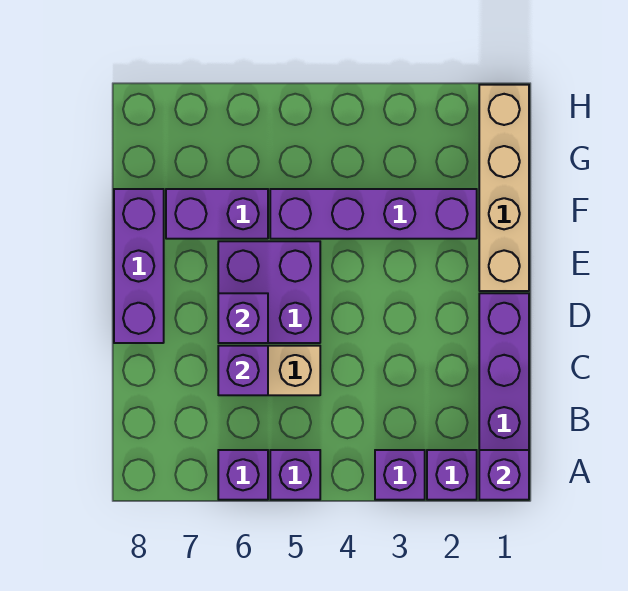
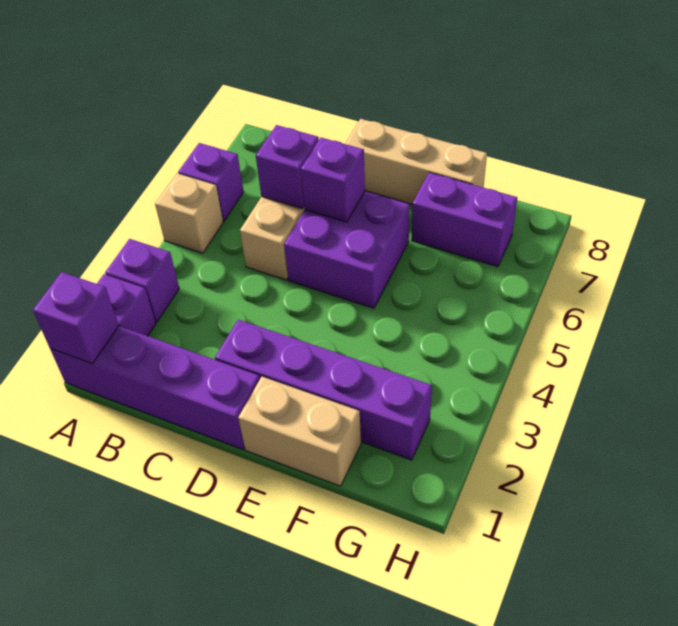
purple brick A5 level 1 -> tan brick A5 level 1
purple brick D8:F8 level 1 -> tan brick D8:F8 level 1
tan brick E1:H1 level 1 -> tan brick E1:F1 level 1
purple brick F2:F5 level 1 -> purple brick D2:G2 level 1
purple brick F6:F7 level 1 -> purple brick F7:G7 level 1

